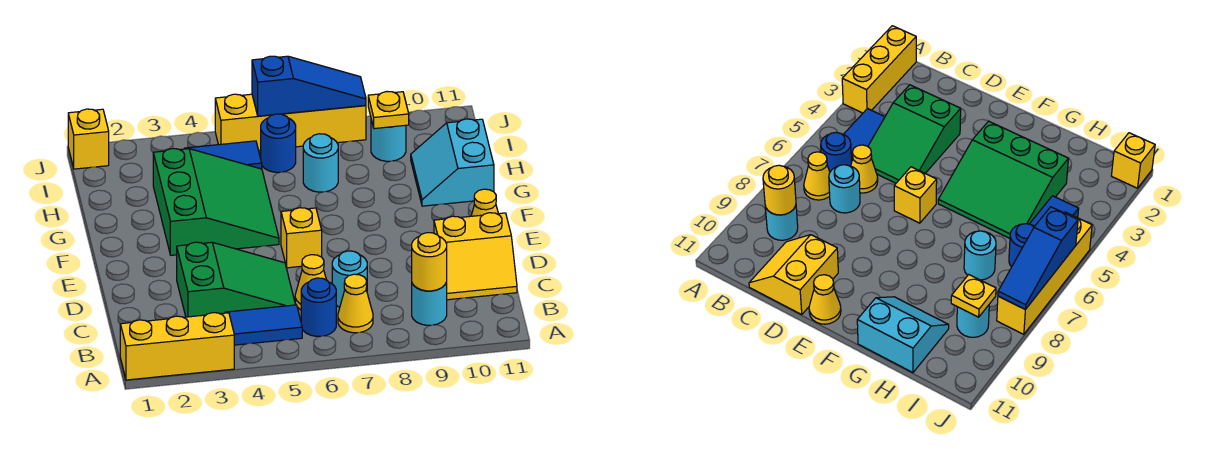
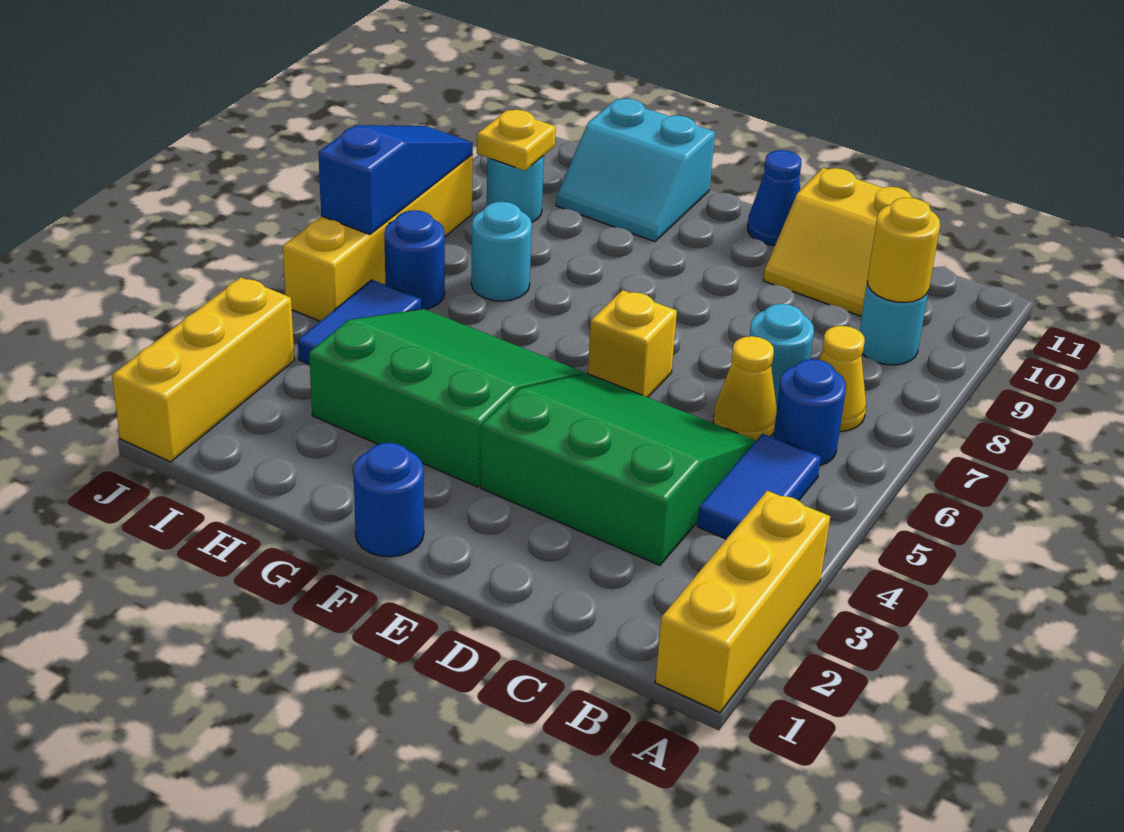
green slope C3:D5 level 1 top 3 -> green slope C3:E5 level 1 top 3
yellow slope C10:D11 level 1 top D -> yellow slope C10:D11 level 1 top 11
yellow cone E11 level 1 -> blue cone E11 level 1
none -> blue round brick F1 level 1
yellow brick J1 level 1 -> yellow brick J1:J3 level 1

